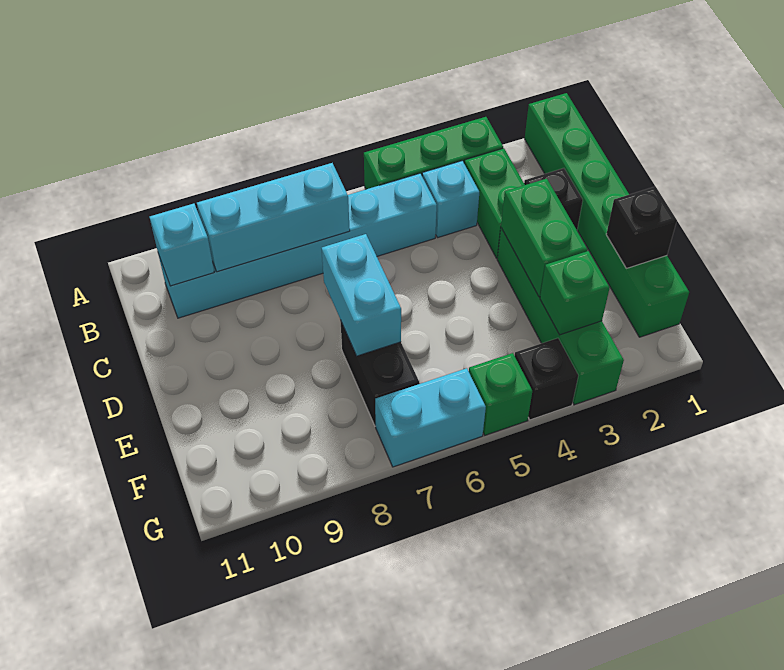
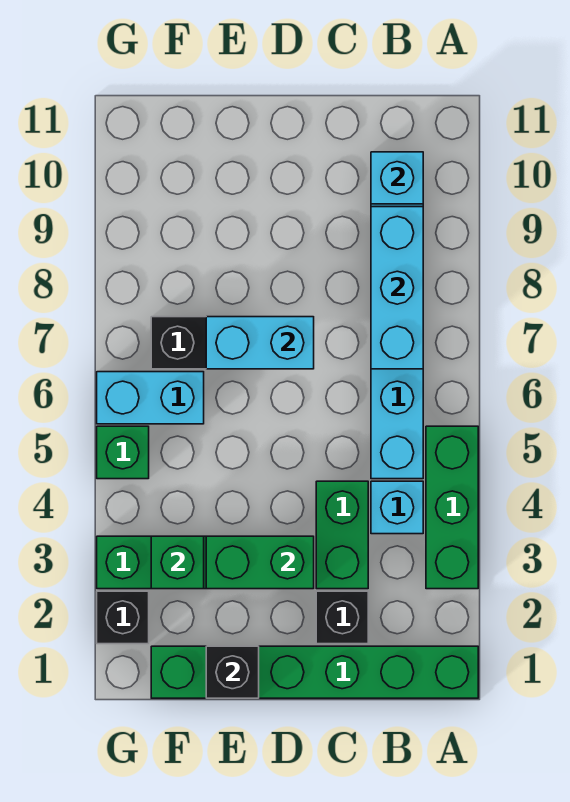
green brick B3:C3 level 1 -> green brick C3:C4 level 1
black brick G4 level 1 -> black brick G2 level 1
cyan brick G6:G7 level 1 -> cyan brick F6:G6 level 1

